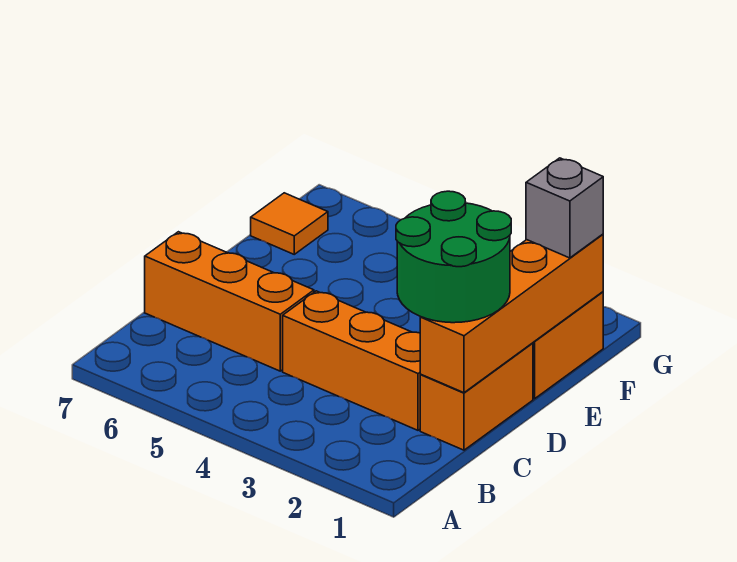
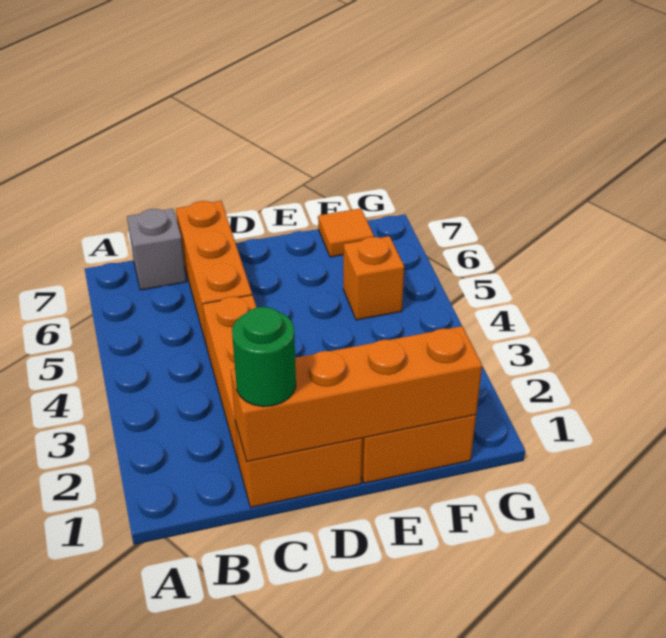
green round brick C1:D2 level 3 -> green round brick C1 level 3
grey brick F1 level 3 -> grey brick B7 level 1
none -> orange brick F5 level 1

